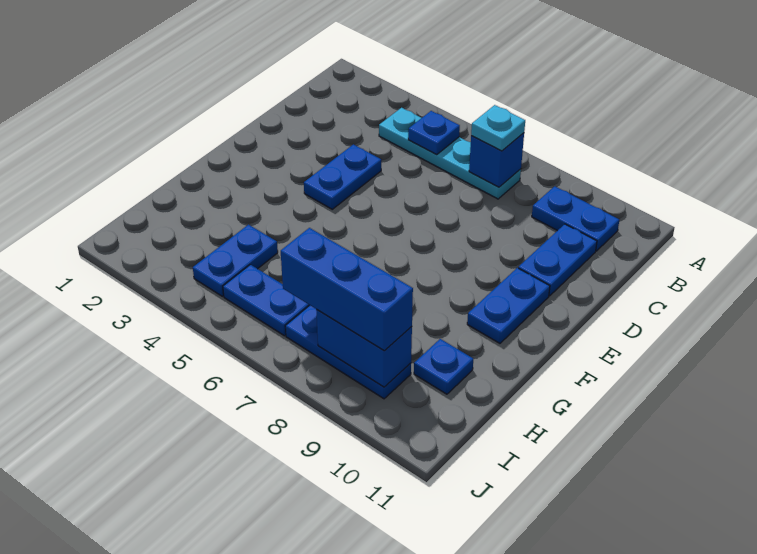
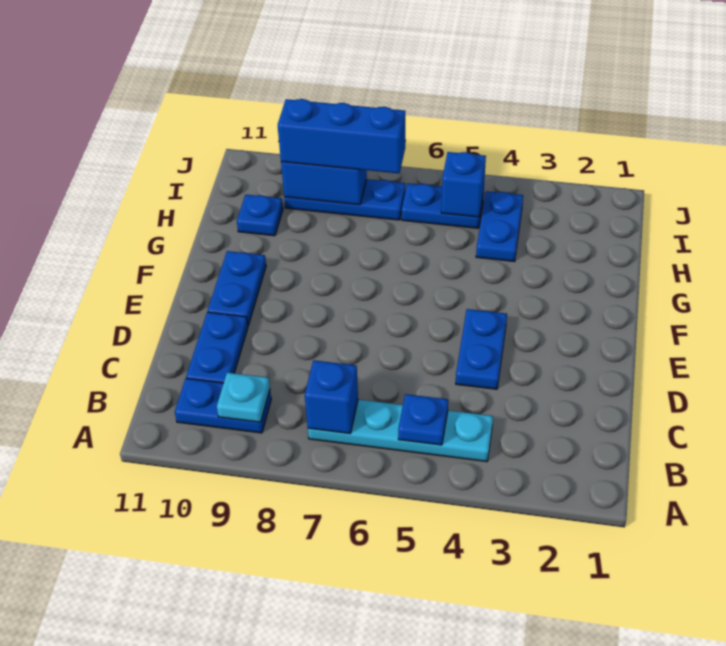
cyan plate B7 level 3 -> cyan plate B9 level 2
none -> blue brick I5 level 2

